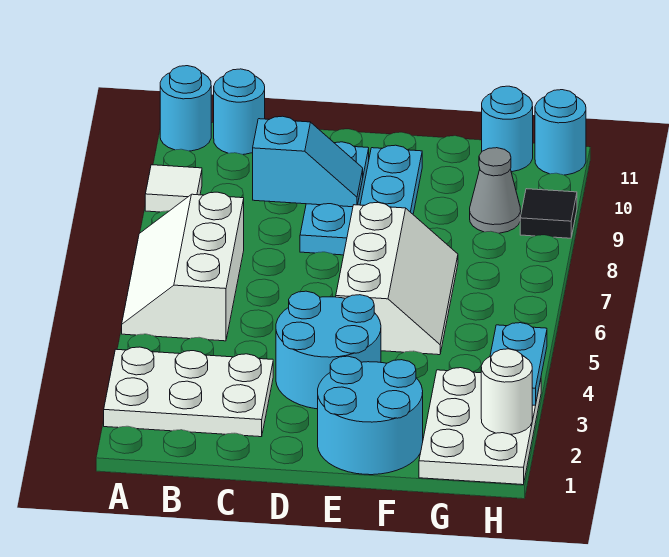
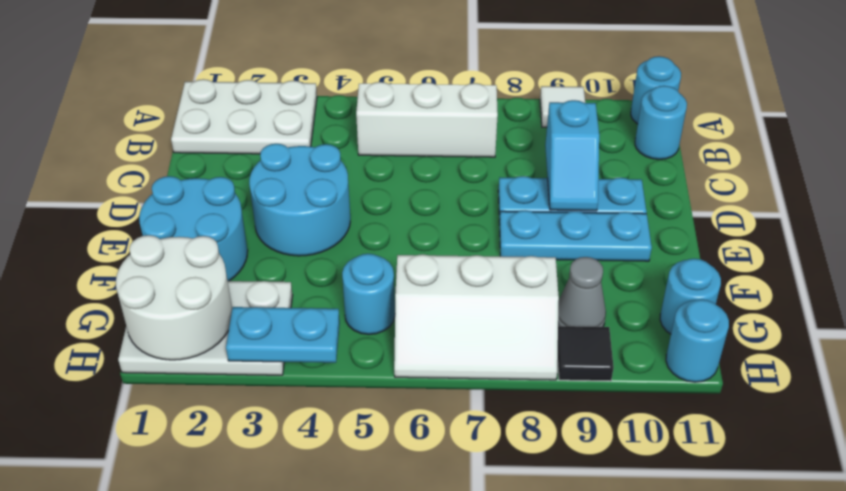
white plate A2:C3 level 1 -> white plate A1:B3 level 1
white slope E5:F7 level 1 top E -> white slope G6:H8 level 1 top G
none -> cyan round brick G5 level 1
white round brick H2 level 2 -> white round brick G1:H2 level 2

